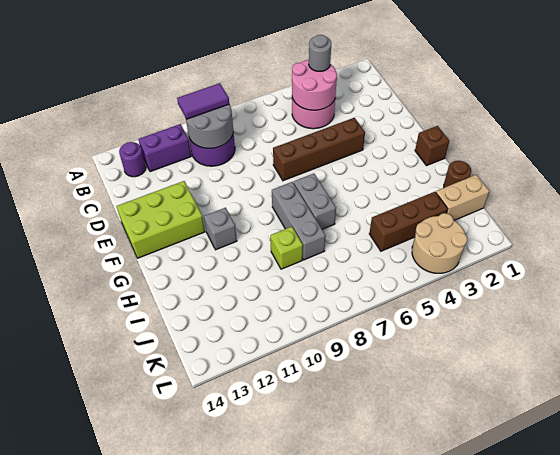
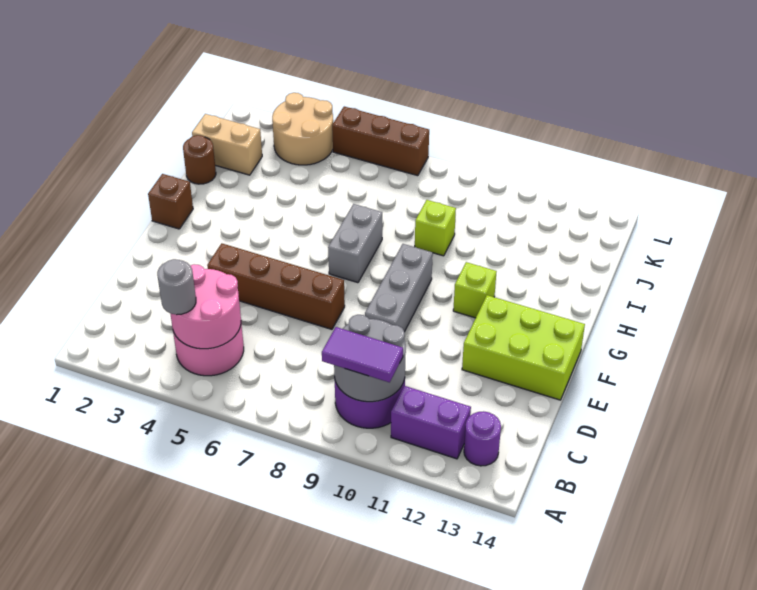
grey brick G8:I8 level 1 -> grey brick E9:G9 level 1
grey brick G11 level 1 -> lime brick G11 level 1
brown brick J3:J5 level 1 -> brown brick L5:L7 level 1

